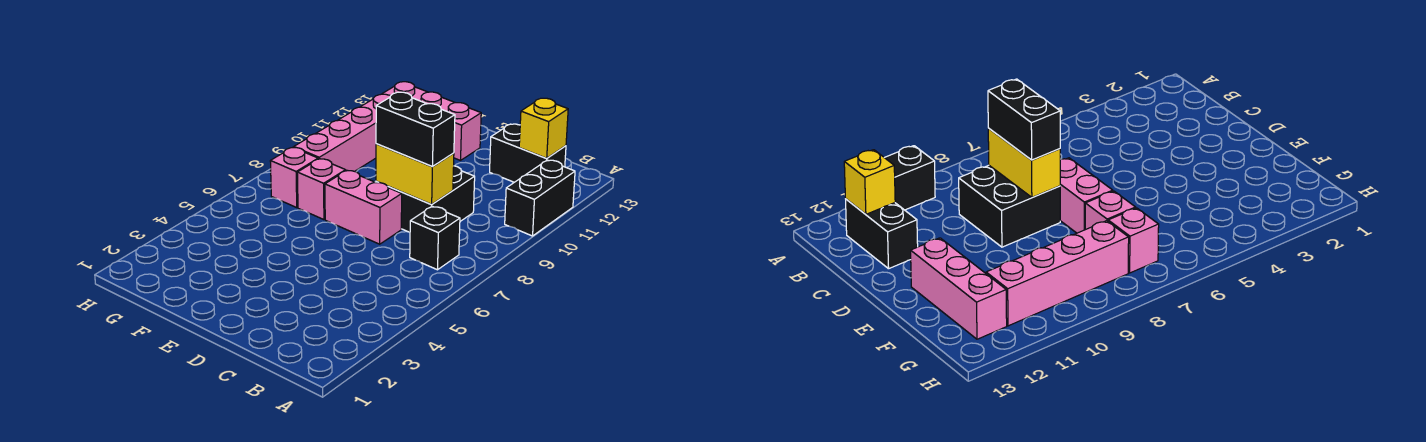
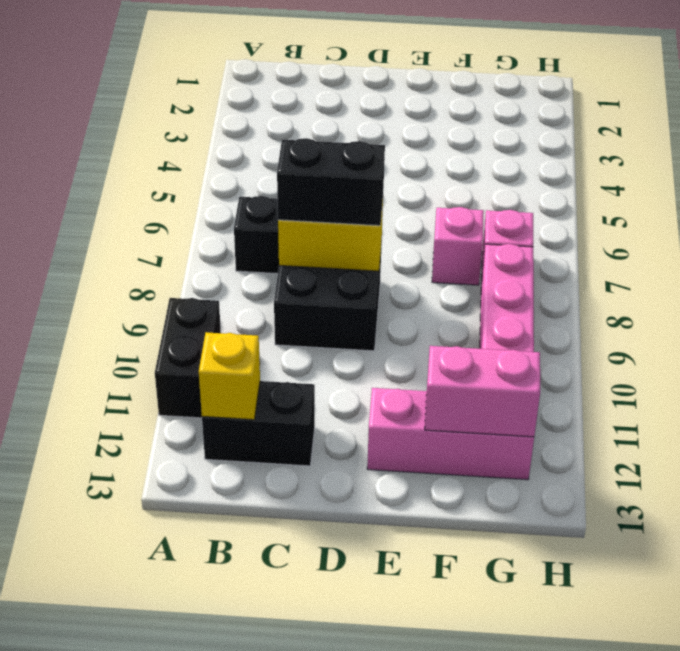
pink brick D7:E7 level 1 -> pink brick F12:G12 level 2

